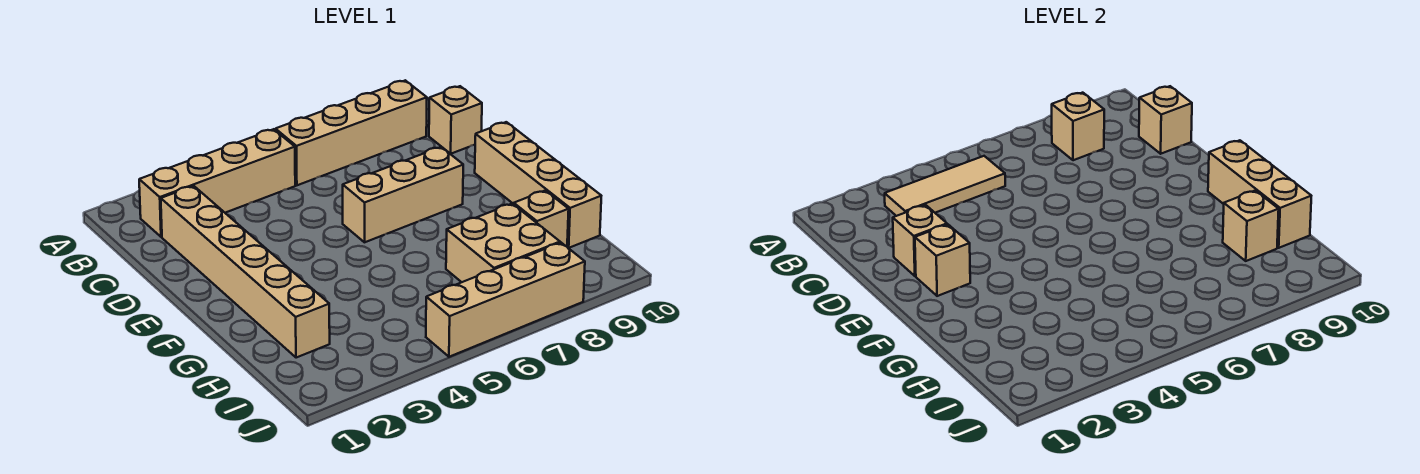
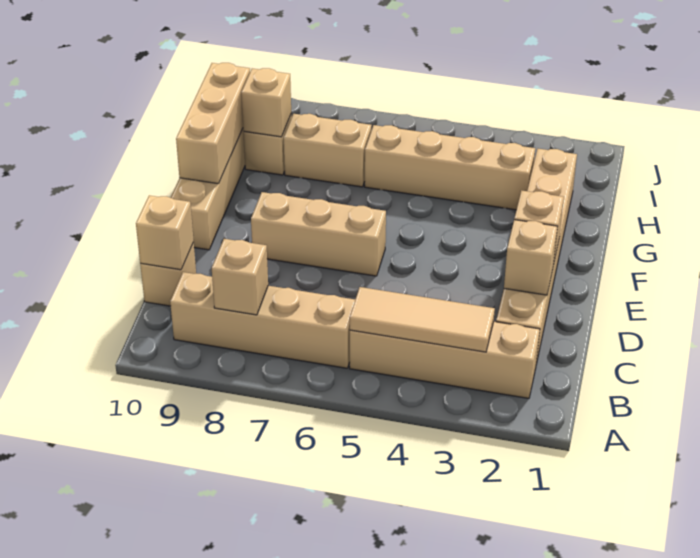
tan brick H7:I8 level 1 -> tan brick H7:H8 level 1
tan brick J5:J8 level 1 -> tan brick H3:H6 level 1

